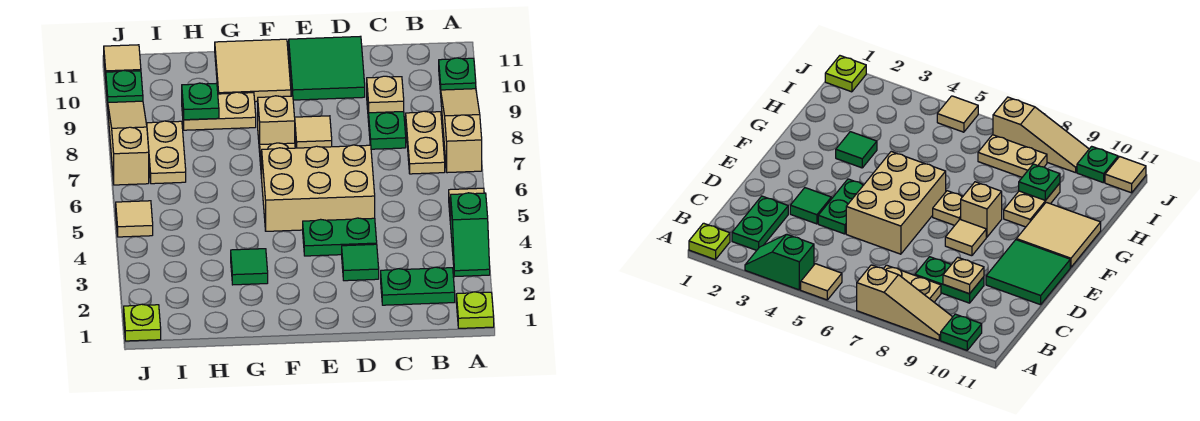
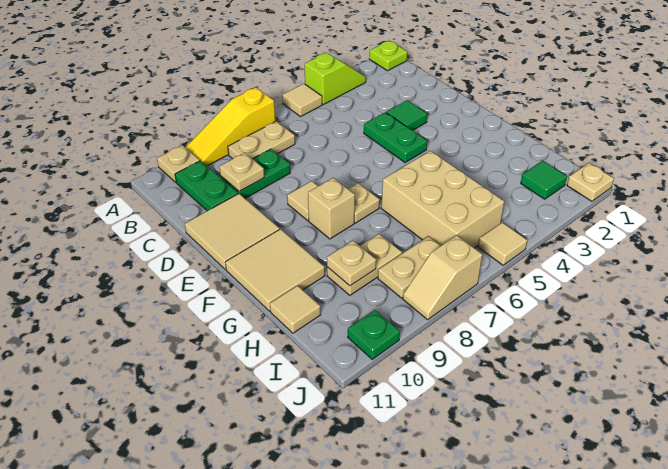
green slope A3:A4 level 1 top 4 -> lime slope A3:A4 level 1 top 4
tan slope A7:A9 level 1 top 7 -> yellow slope A7:A9 level 1 top 7
green plate A10 level 1 -> tan plate A10 level 1
green plate B2:C2 level 1 -> green plate B10:C10 level 1
tan brick D5:F6 level 1 -> tan brick G5:I6 level 1
green tile D10:E11 level 1 -> tan tile D10:E11 level 1
green tile G3 level 1 -> green tile I2 level 1
tan plate G9:H9 level 1 -> tan plate H8:H9 level 1
green plate H9 level 2 -> tan plate H9 level 2
lime plate J1 level 1 -> tan plate J1 level 1
tan slope J7:J9 level 1 top 7 -> tan slope J7:J8 level 1 top 7
tan tile J11 level 1 -> tan tile H11 level 1

